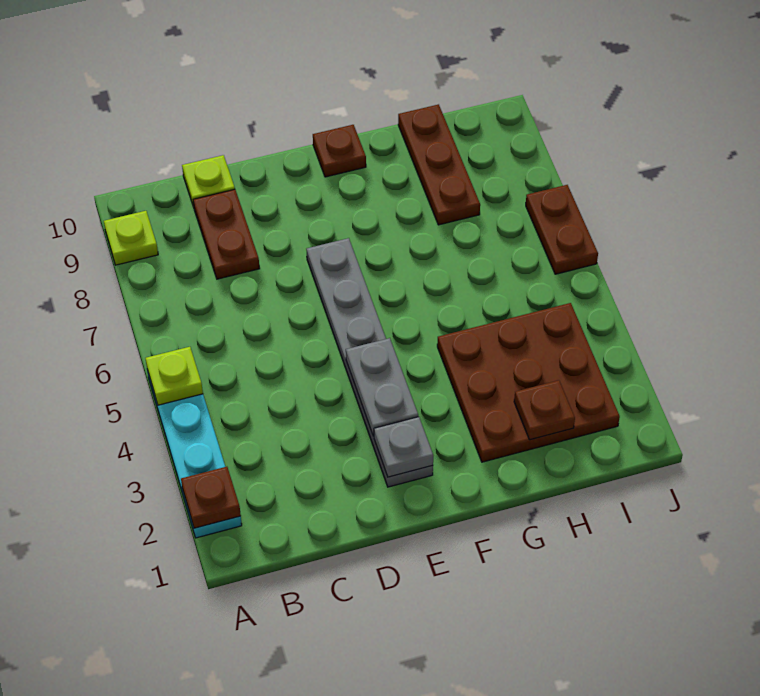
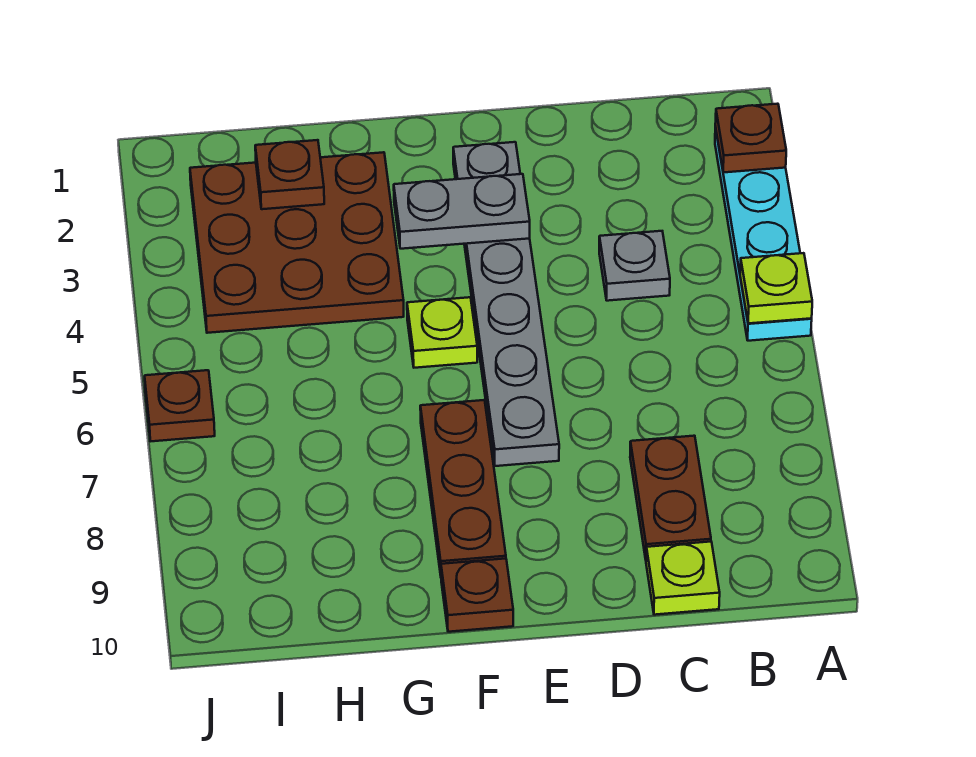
lime plate A9 level 1 -> lime plate F5 level 1
grey plate E2 level 2 -> grey plate C4 level 1
grey plate E3:E4 level 2 -> grey plate E3:F3 level 2
brown plate H8:H10 level 1 -> brown plate F7:F9 level 1
brown plate J6:J7 level 1 -> brown plate J6 level 1

